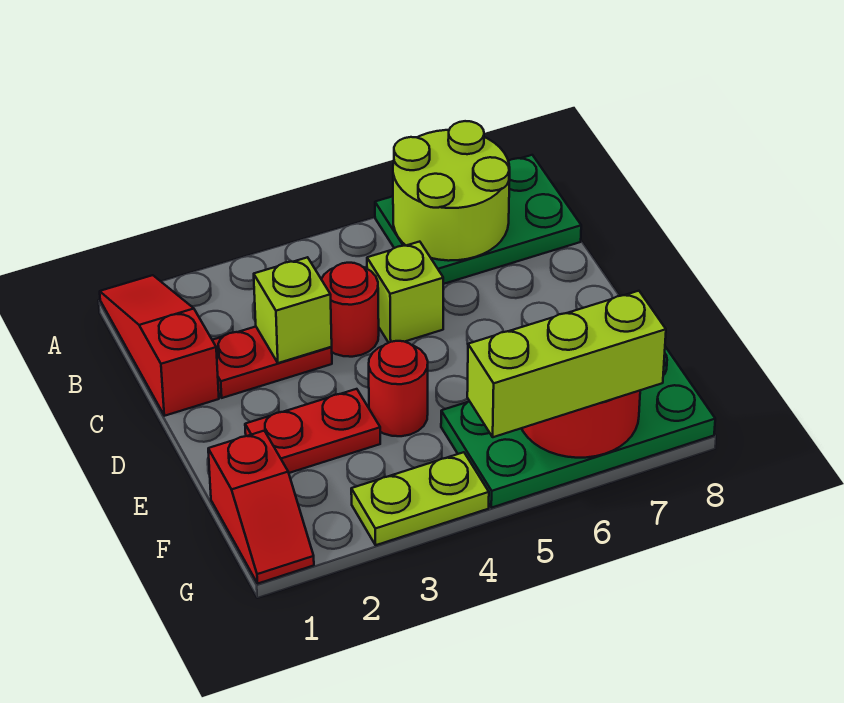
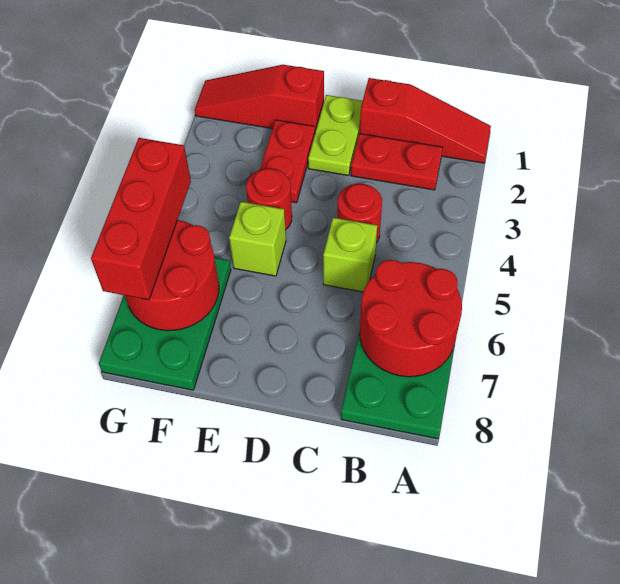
lime round brick A6:B7 level 2 -> red round brick A6:B7 level 2
red plate C2:C3 level 1 -> red plate B2:C2 level 1
lime brick C3 level 2 -> lime brick E5 level 1
red slope F1:G1 level 1 top F -> red slope E1:G1 level 1 top E
green plate F5:G8 level 1 -> green plate F6:G8 level 1
lime plate G3:G4 level 1 -> lime plate D1:D2 level 1
lime brick G5:G7 level 3 -> red brick G5:G7 level 3

